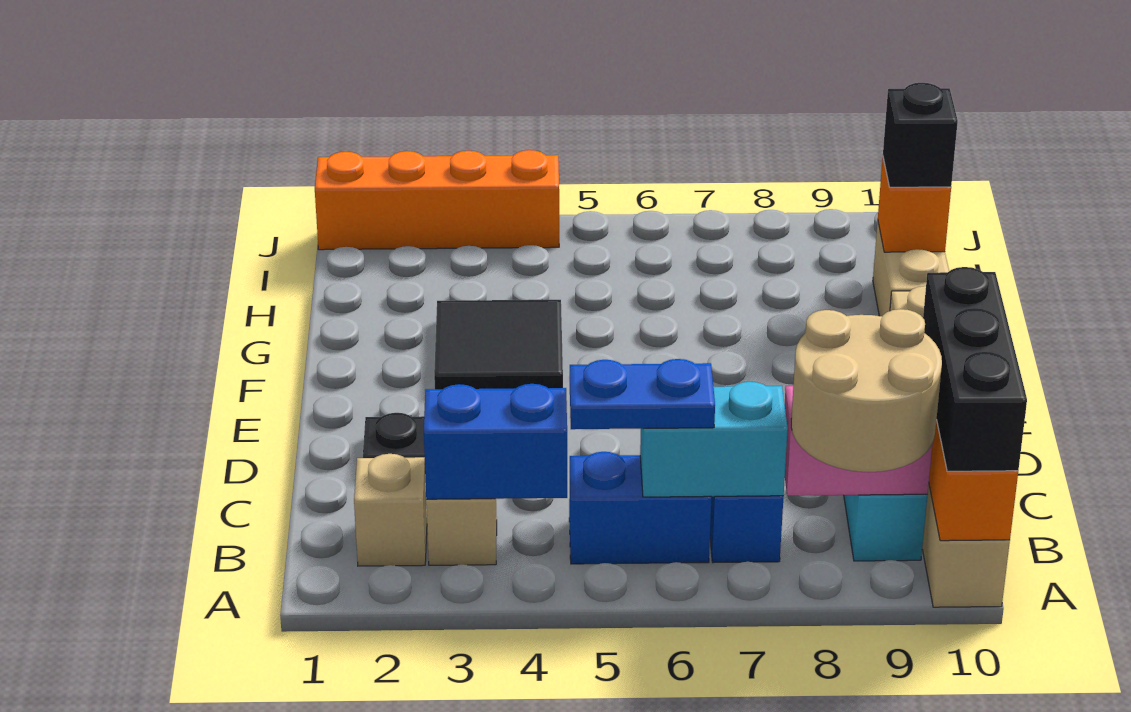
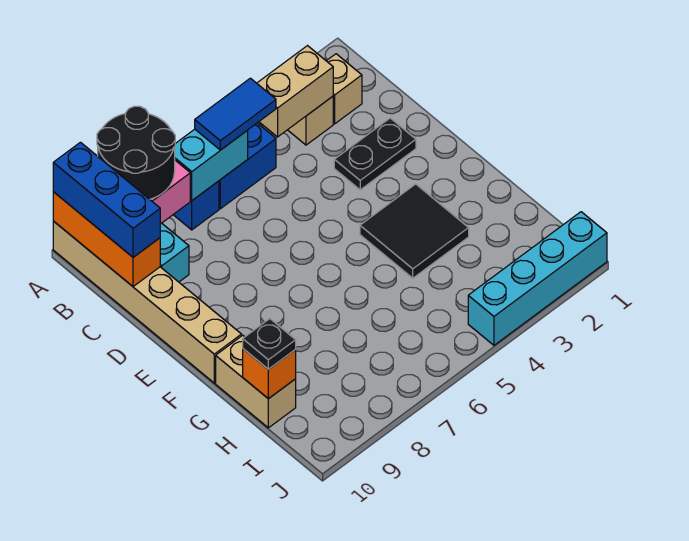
tan round brick A8:B9 level 3 -> black round brick A8:B9 level 3
black brick A10:C10 level 3 -> blue brick A10:C10 level 3
blue brick B3:B4 level 2 -> tan brick B3:B4 level 2
blue plate B5:B6 level 3 -> blue tile B5:B6 level 3
black brick H10 level 3 -> black plate H10 level 3
orange brick J1:J4 level 1 -> cyan brick J1:J4 level 1

